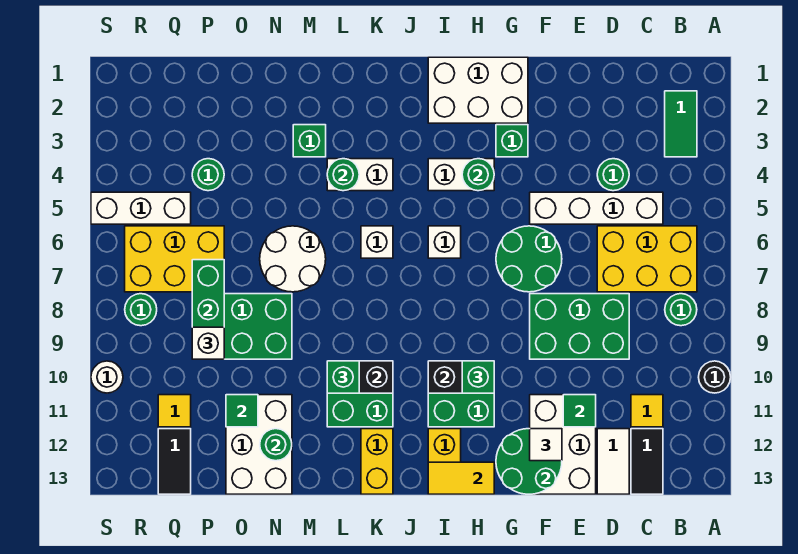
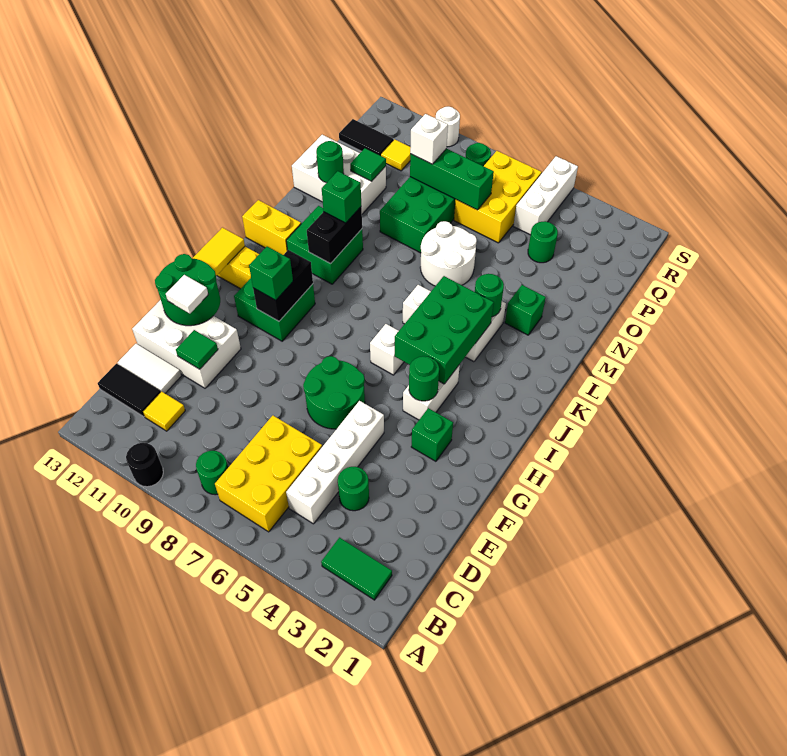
green brick D8:F9 level 1 -> green brick I4:K5 level 2
white brick G1:I2 level 1 -> none

